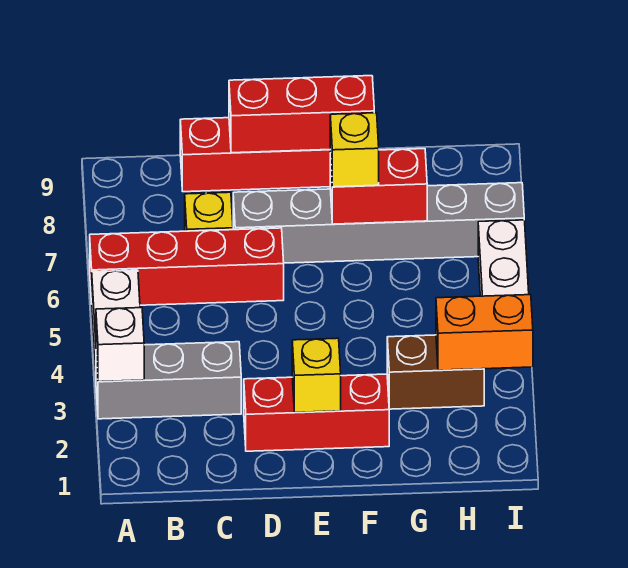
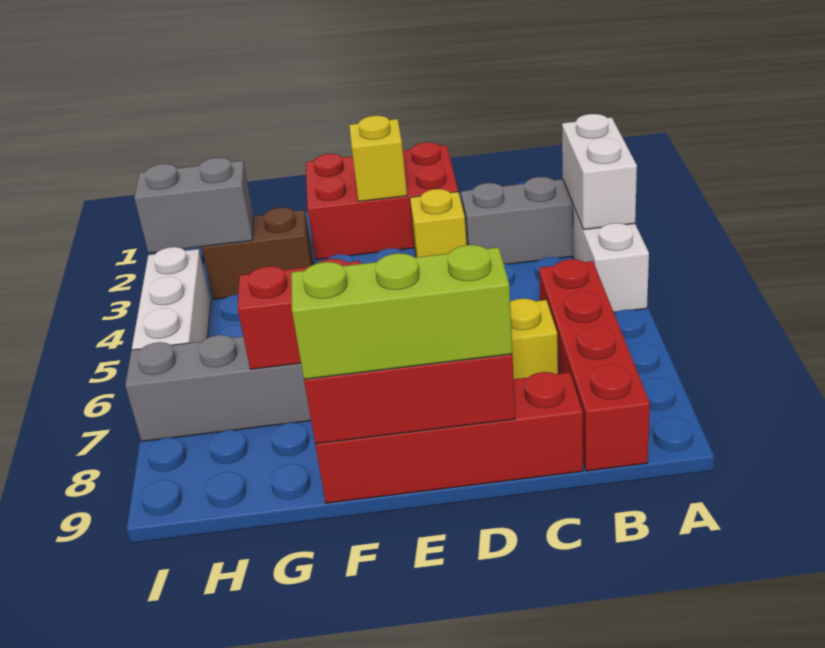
white brick A3 level 2 -> white brick A3:A4 level 2
red brick A6:D6 level 1 -> red brick B6:B9 level 1
red brick D2:F2 level 1 -> red brick D1:F2 level 1
none -> lime brick D9:F9 level 3
yellow brick F7 level 3 -> yellow brick D3 level 1
orange brick H3:I3 level 2 -> grey brick H3:I3 level 2

